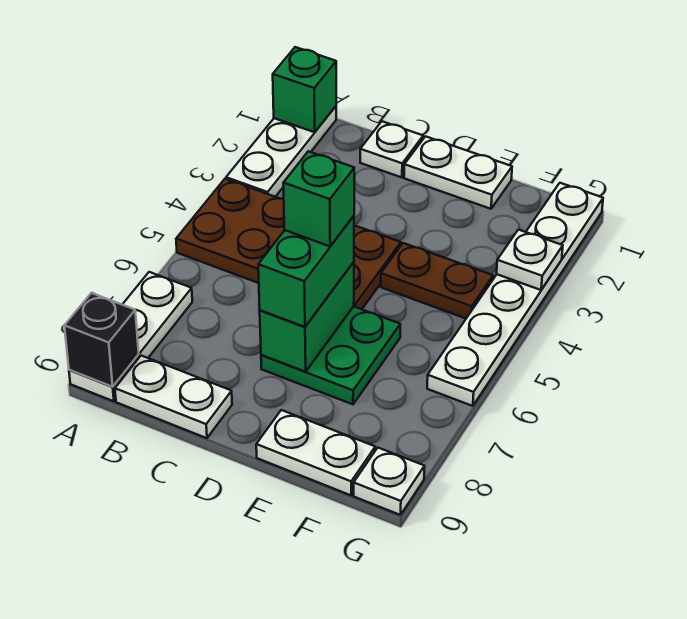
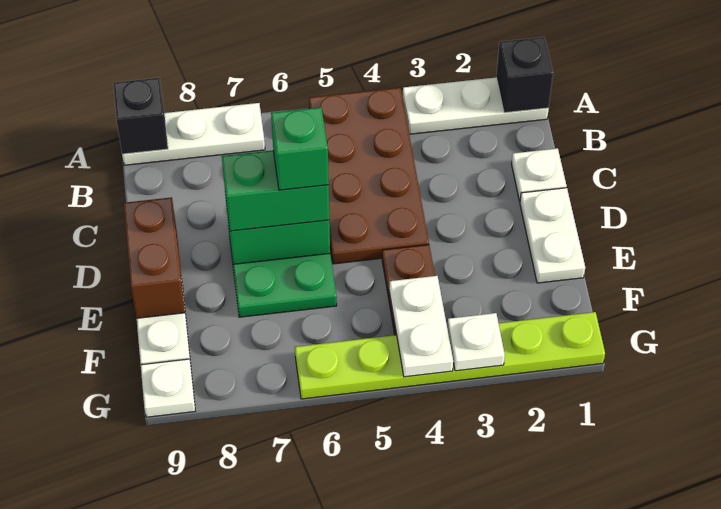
green brick A1 level 2 -> black brick A1 level 2
white plate B9:C9 level 1 -> white plate F4:G4 level 2
none -> brown brick D9:E9 level 2
white plate G1:G6 level 1 -> lime plate G1:G6 level 1

